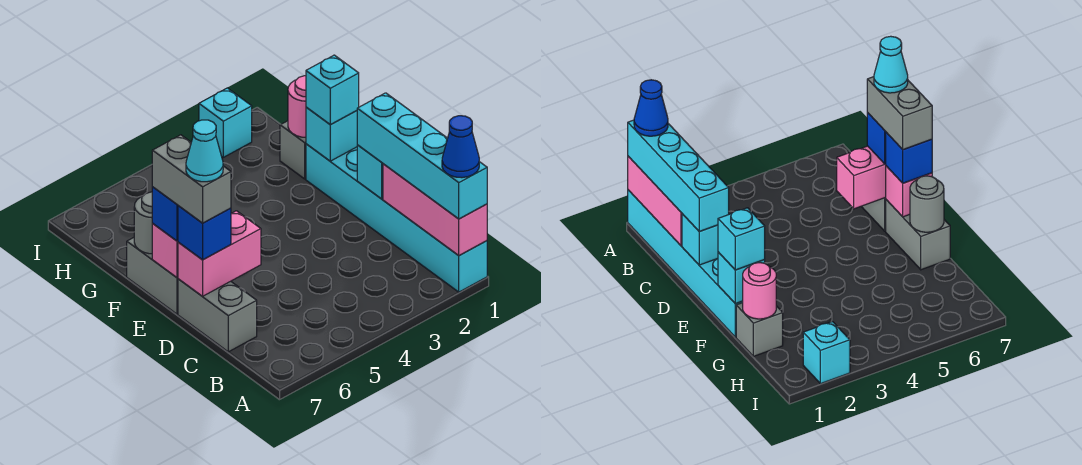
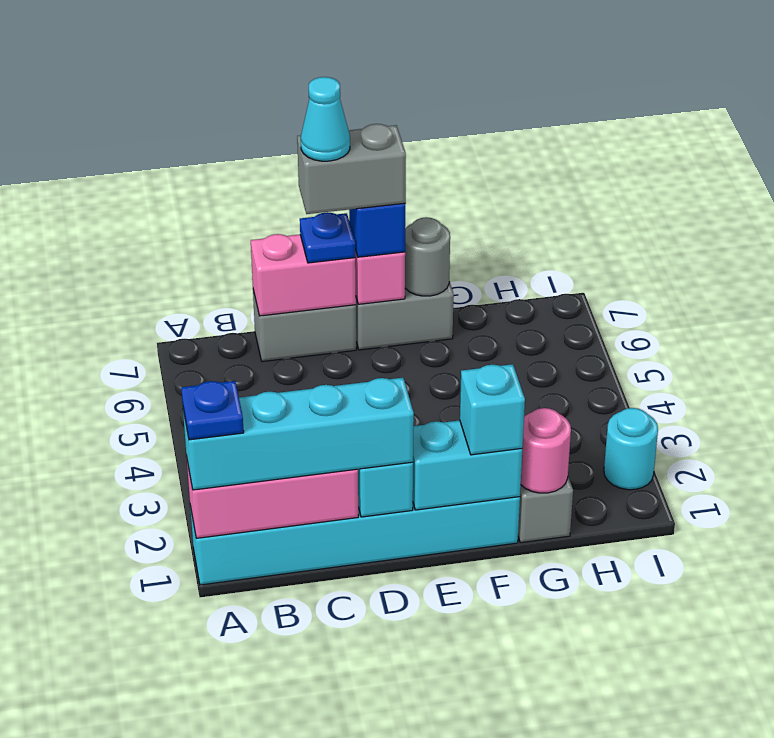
blue cone A1 level 4 -> blue plate A1 level 4
pink brick D6:D7 level 2 -> pink brick C7:D7 level 2
blue brick D7 level 3 -> blue plate D7 level 3
cyan brick F1 level 2 -> cyan brick E1:F1 level 2
cyan brick I2 level 1 -> cyan round brick I2 level 1

